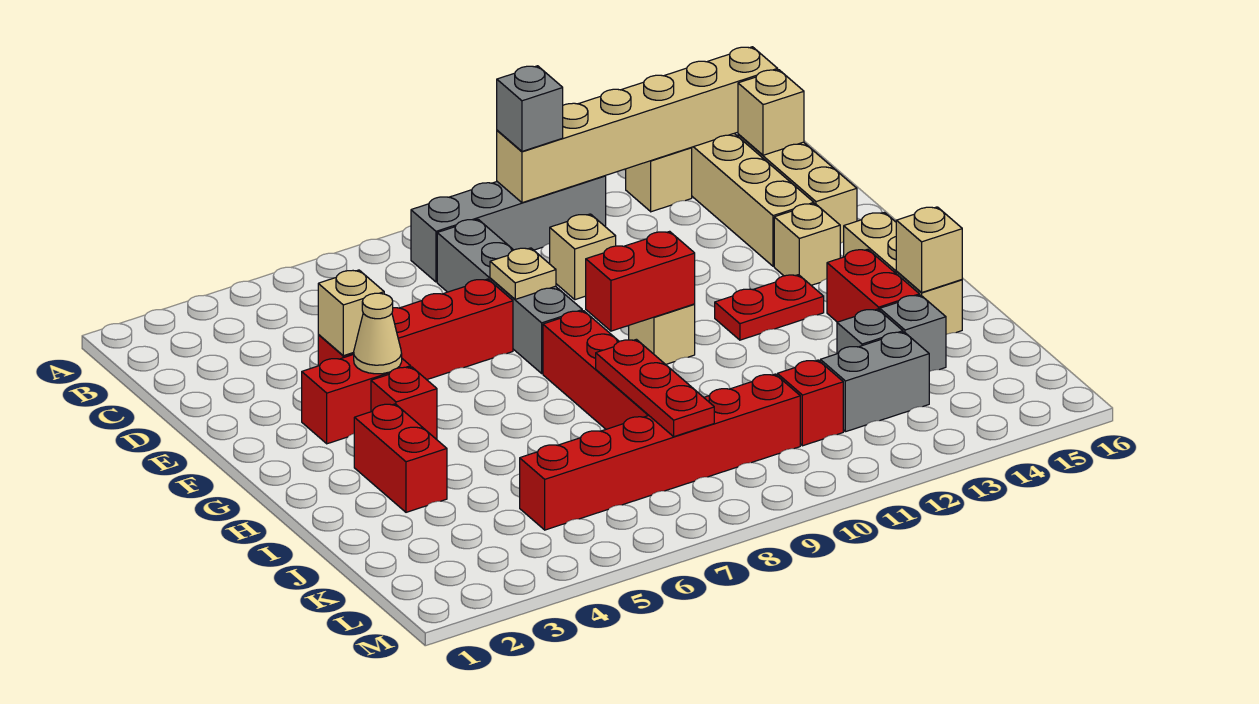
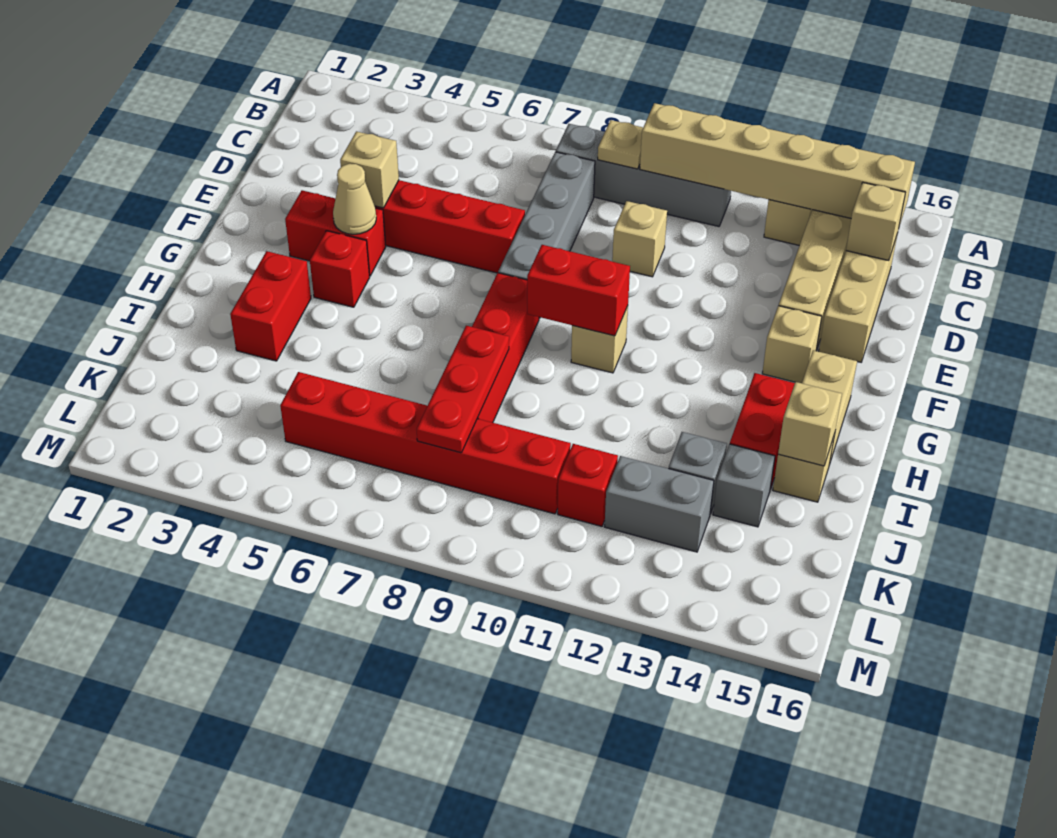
grey brick B10 level 3 -> none
tan plate E8 level 2 -> tan plate B9 level 2
red plate G12:G13 level 1 -> none

